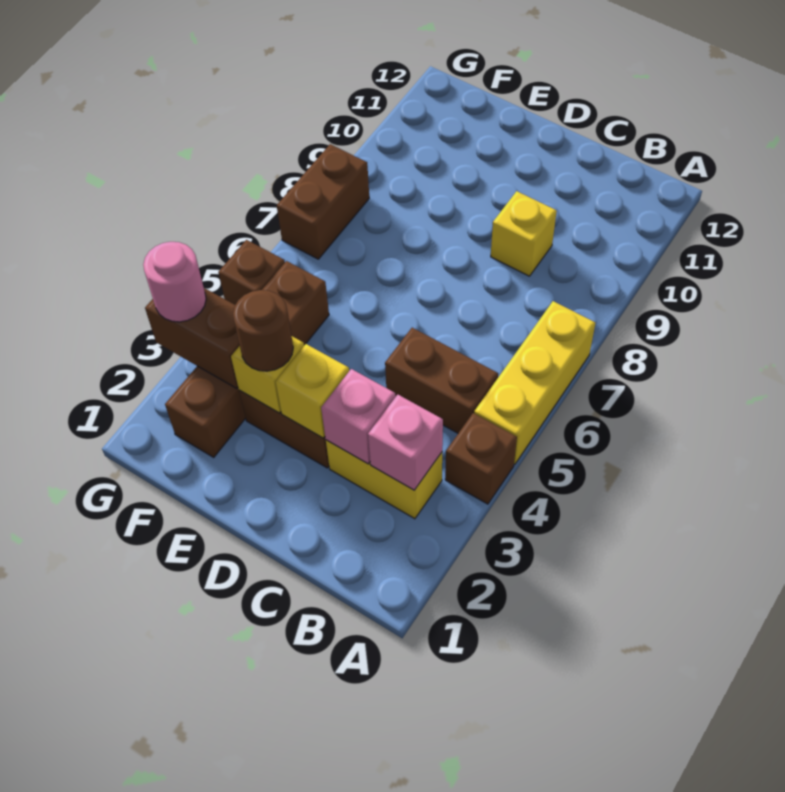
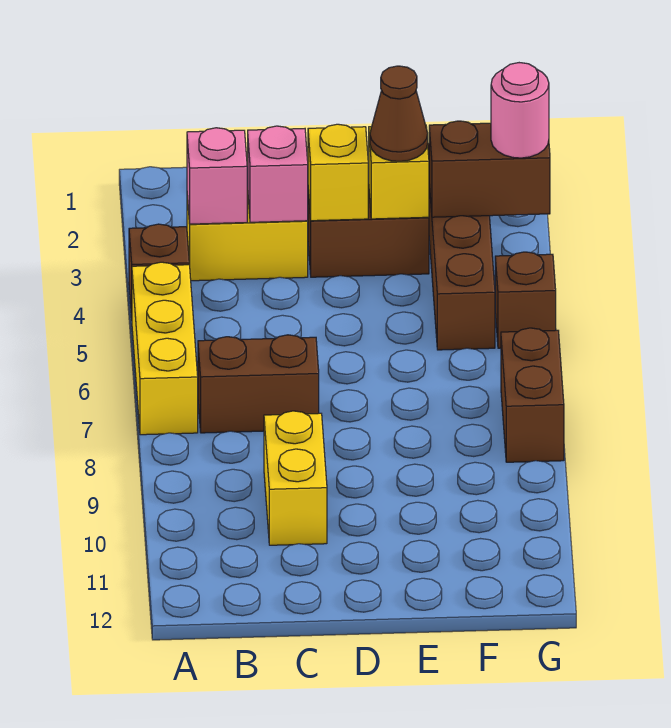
brown brick B5:C5 level 1 -> brown brick B7:C7 level 1
yellow brick C9 level 1 -> yellow brick C9:C10 level 1
brown round brick E3 level 3 -> brown cone E3 level 3

